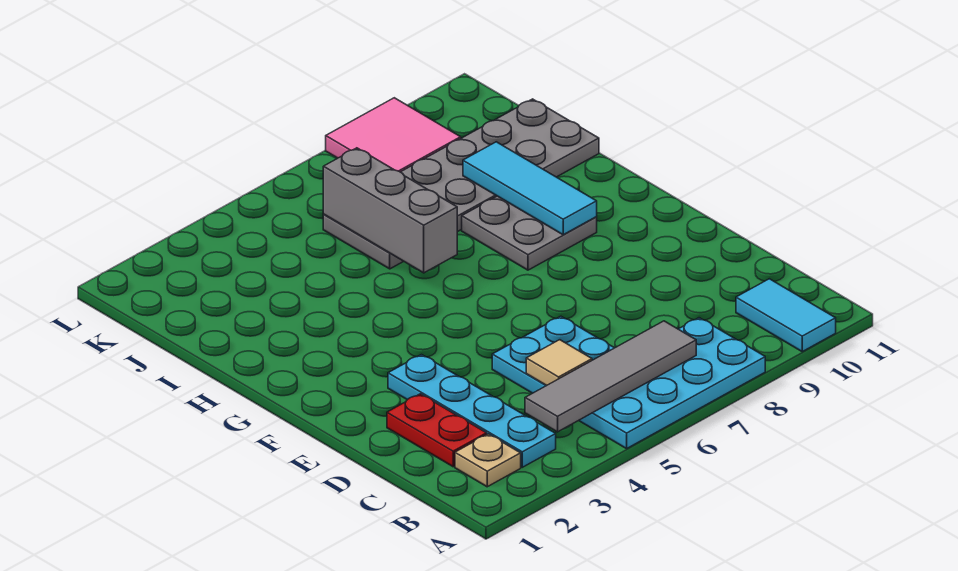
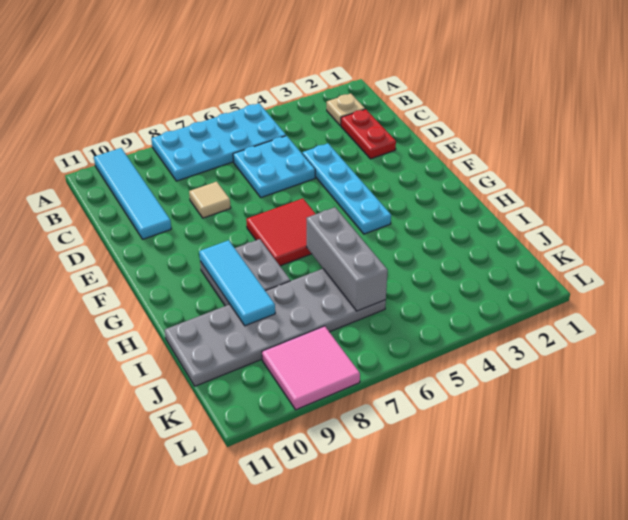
cyan tile A10:B10 level 1 -> cyan tile A10:D10 level 1
cyan plate B3:E3 level 1 -> cyan plate D4:G4 level 1
grey tile B4:B7 level 2 -> none
tan tile C5 level 2 -> tan tile D8 level 1
none -> red tile F6:G7 level 1

